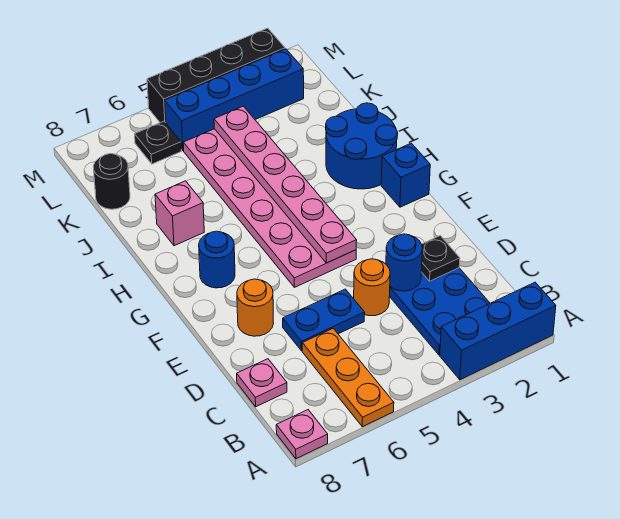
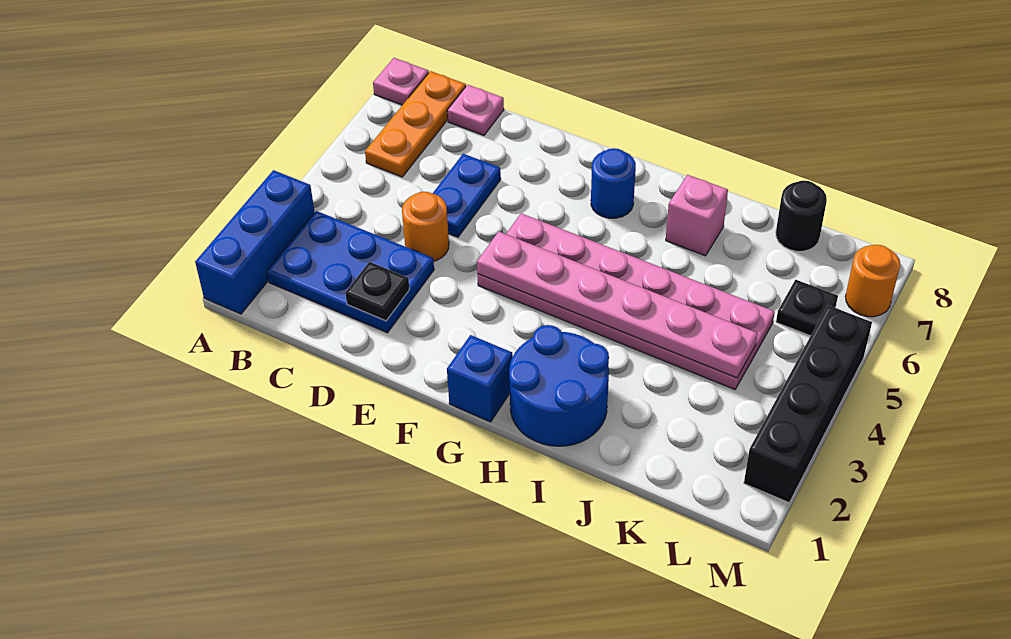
orange plate A6:C6 level 1 -> orange plate B6:B8 level 1
blue round brick D3 level 2 -> none
orange round brick E7 level 1 -> orange round brick M7 level 1
blue brick L2:L5 level 1 -> none

